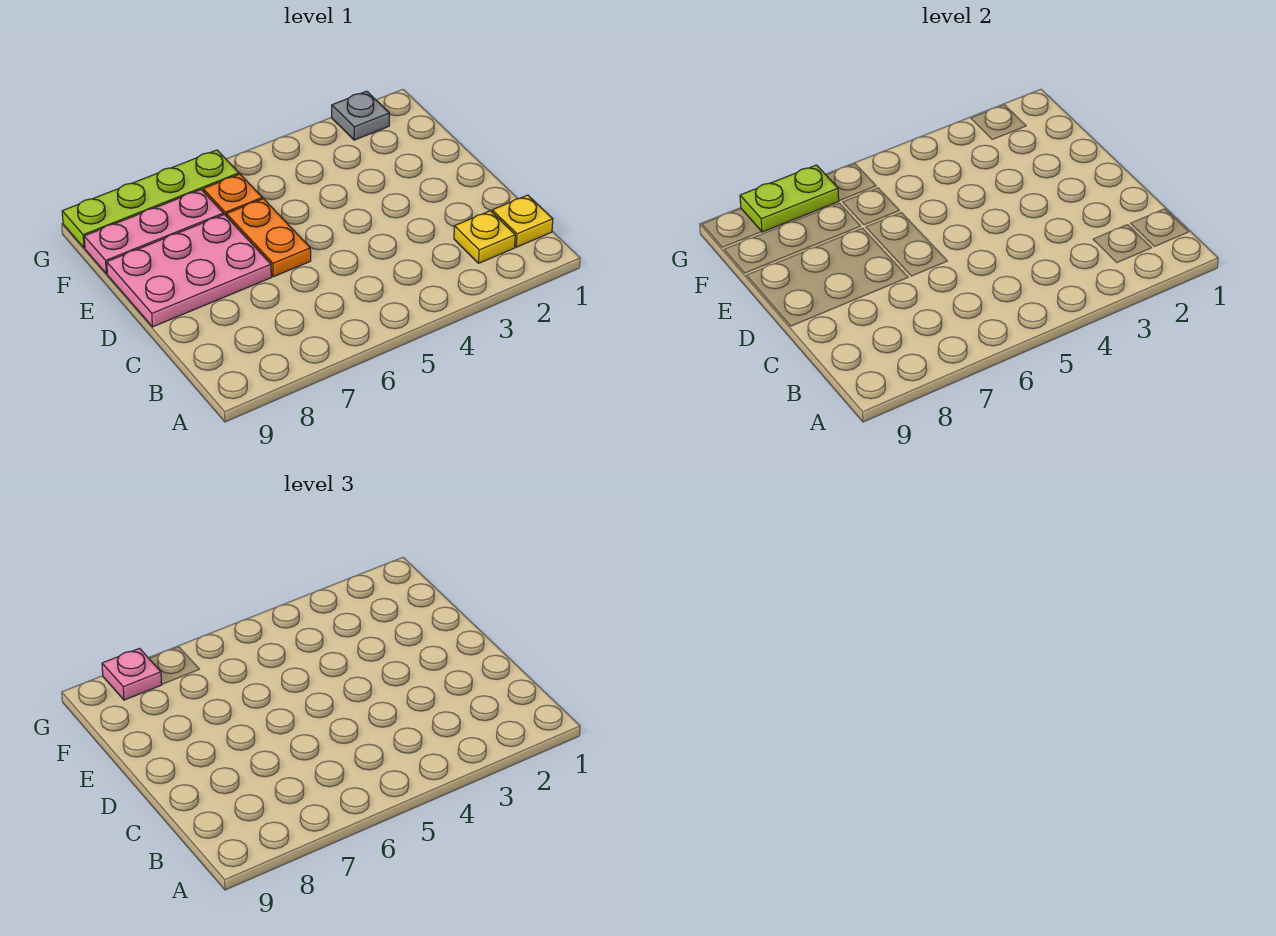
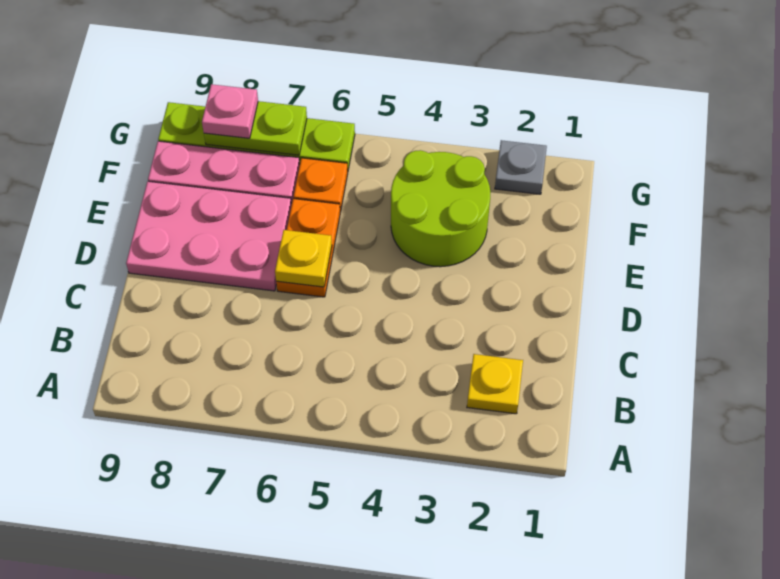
yellow plate B1 level 1 -> yellow plate D6 level 2
none -> lime round brick E3:F4 level 1

